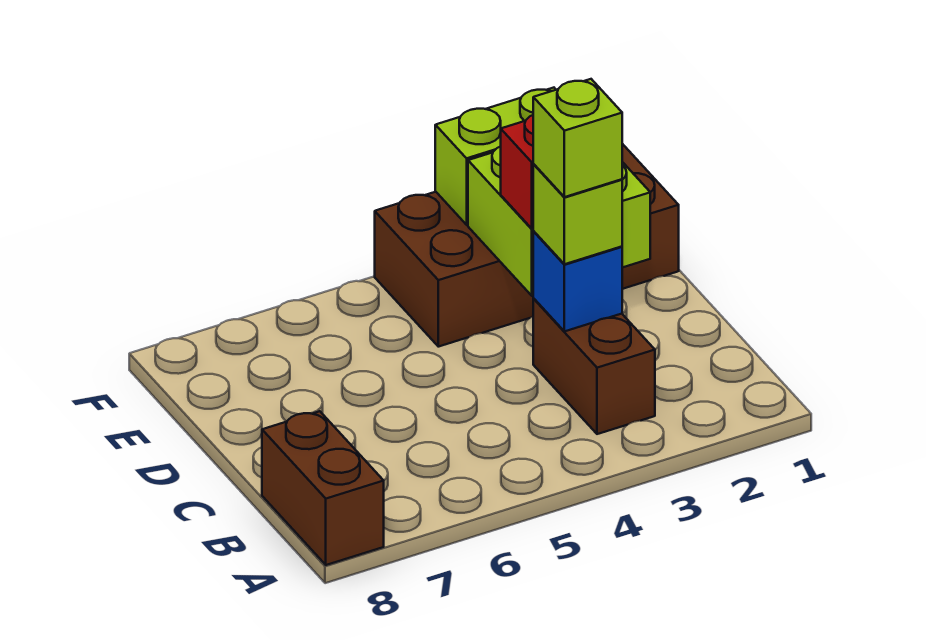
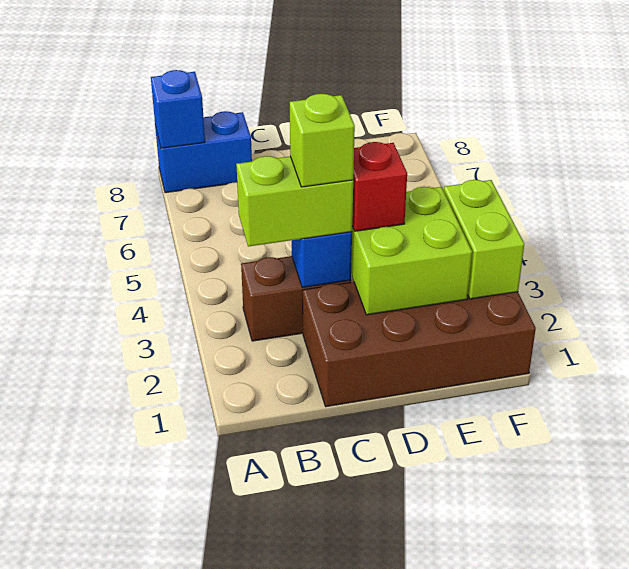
brown brick A8:B8 level 1 -> blue brick A8:B8 level 1
none -> blue brick A8 level 2
lime brick C3 level 3 -> lime brick B3:C3 level 3
brown brick E1:F4 level 1 -> brown brick C1:F2 level 1

